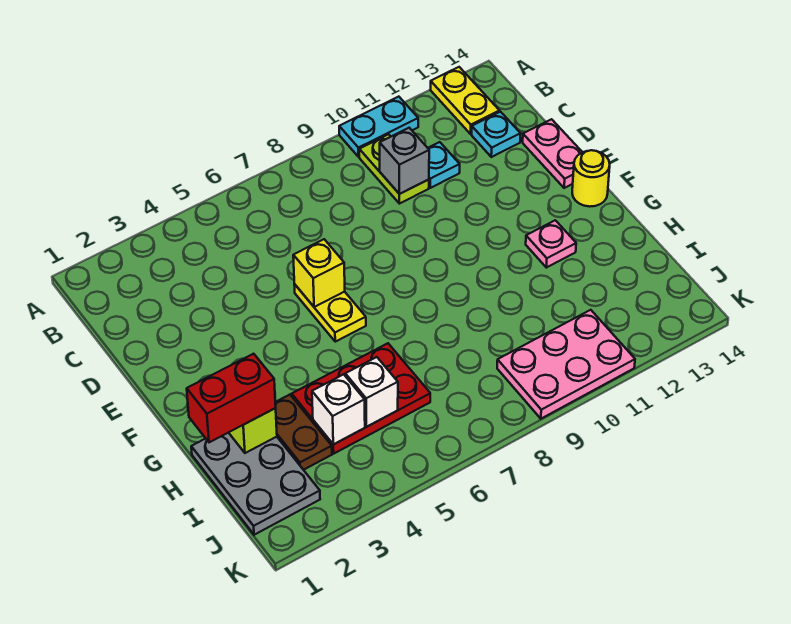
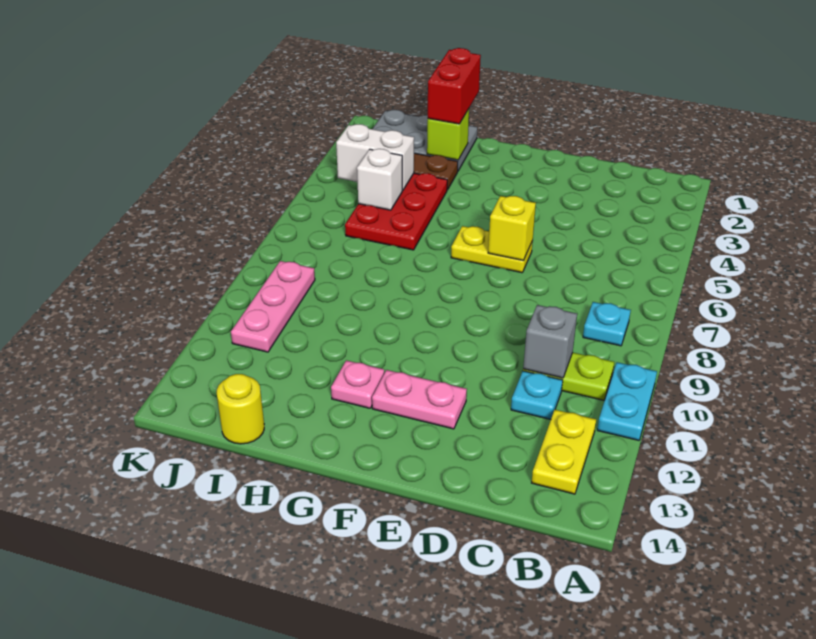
yellow plate A13:B13 level 1 -> yellow plate B12:B13 level 1
cyan plate C13 level 1 -> cyan plate B8 level 1
pink plate D14:E14 level 1 -> pink plate E12:F12 level 1
yellow round brick F14 level 1 -> yellow round brick I14 level 1
white brick I4 level 2 -> white brick I4:J4 level 2
pink plate J9:K11 level 1 -> pink plate J9:J11 level 1

